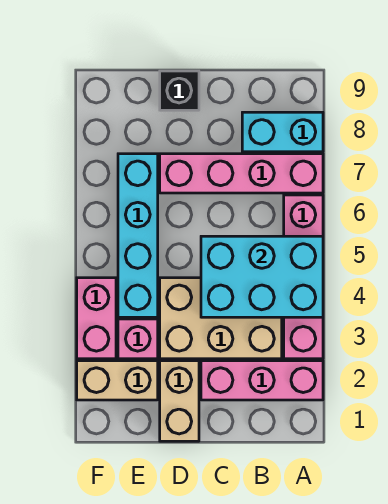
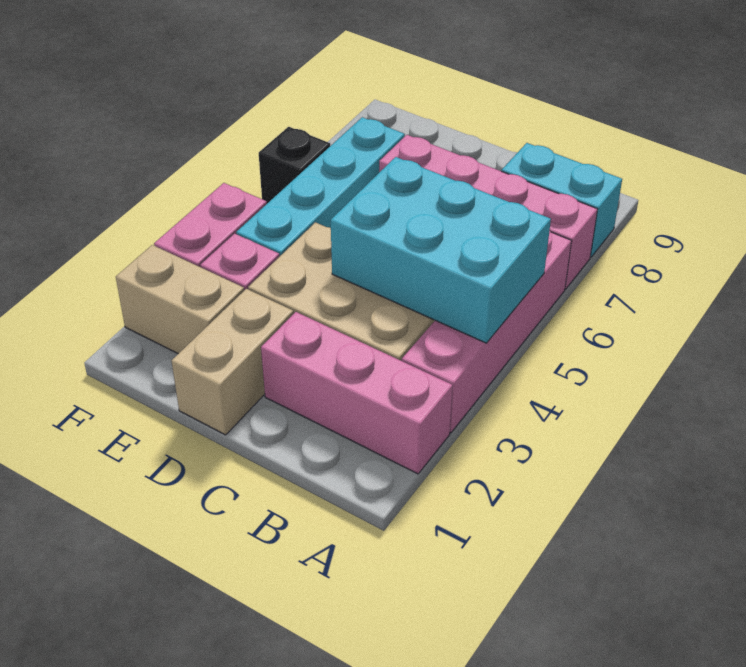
black brick D9 level 1 -> black brick F6 level 1

